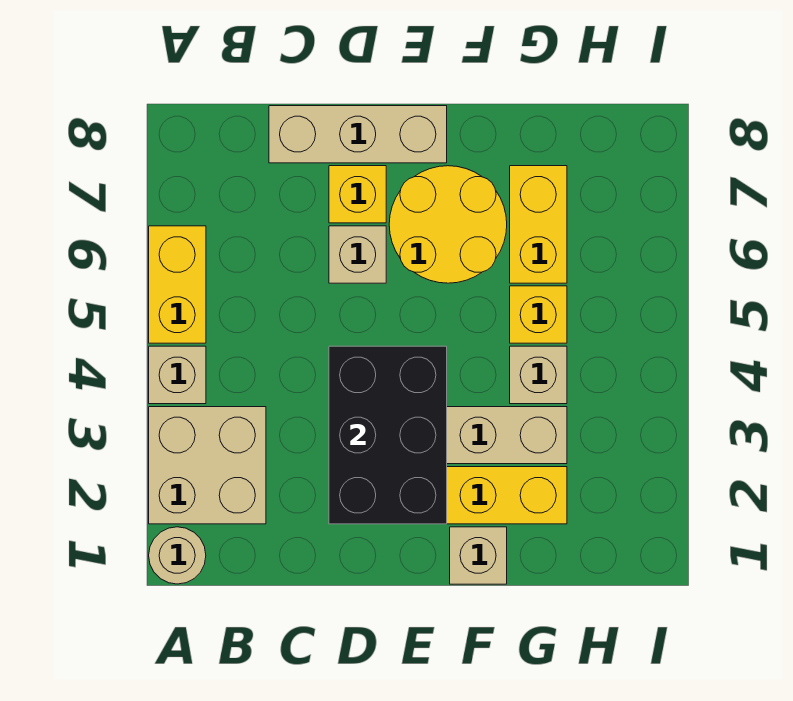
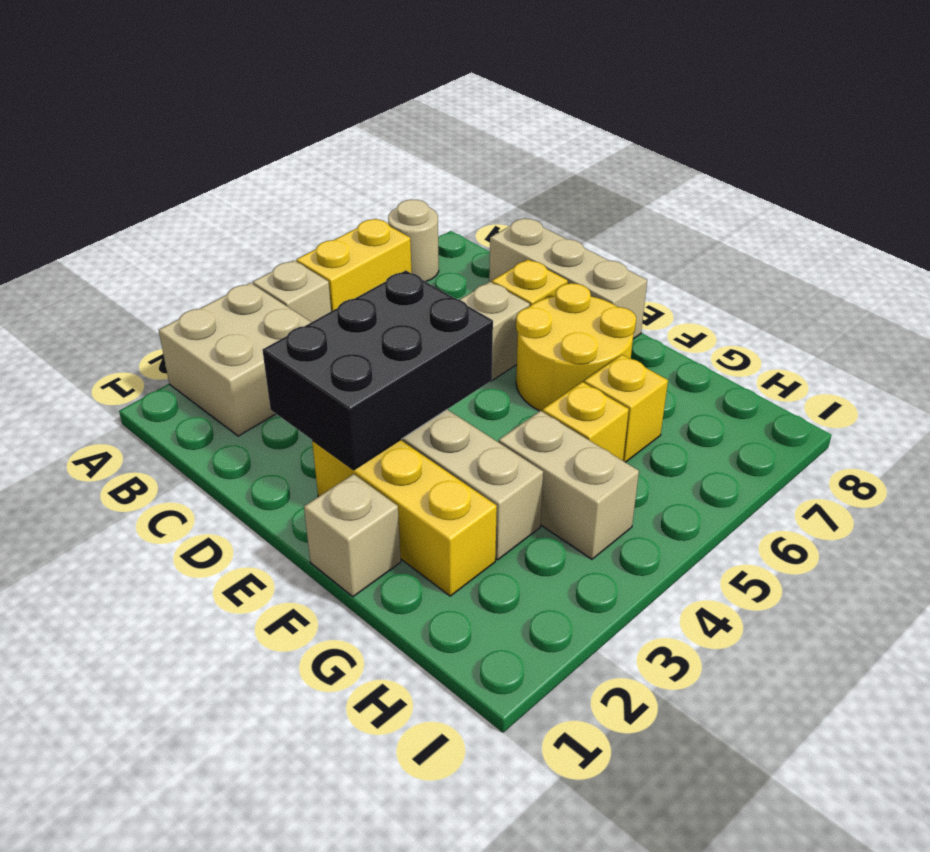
tan round brick A1 level 1 -> tan round brick A7 level 1
tan brick G4 level 1 -> tan brick G4:H4 level 1
yellow brick G6:G7 level 1 -> yellow brick G6 level 1

